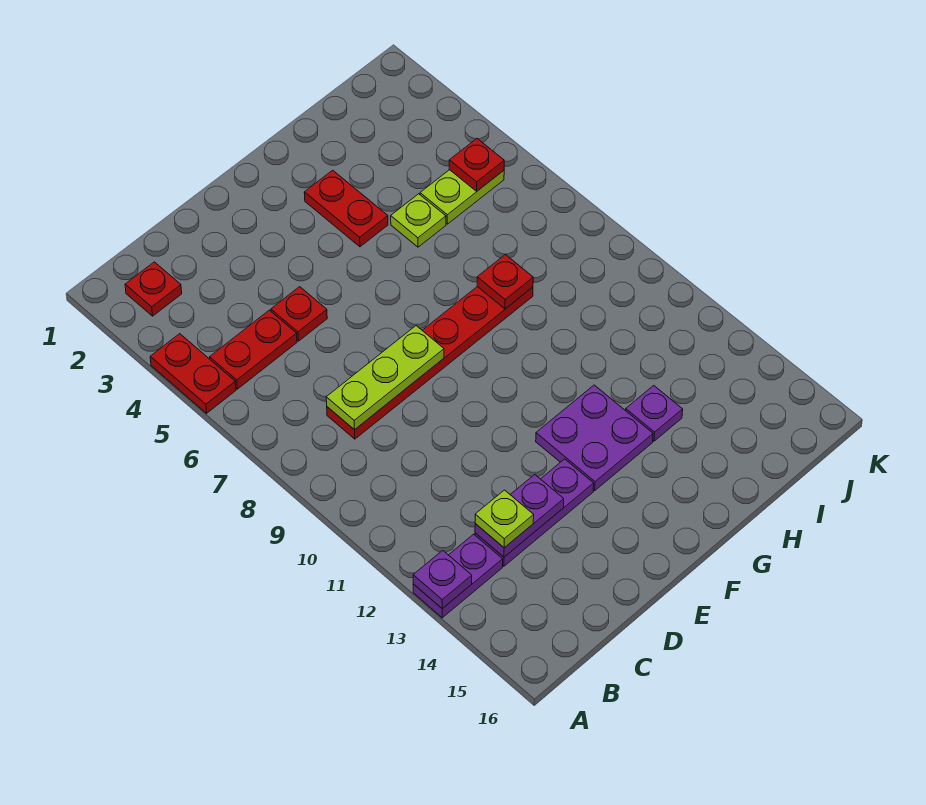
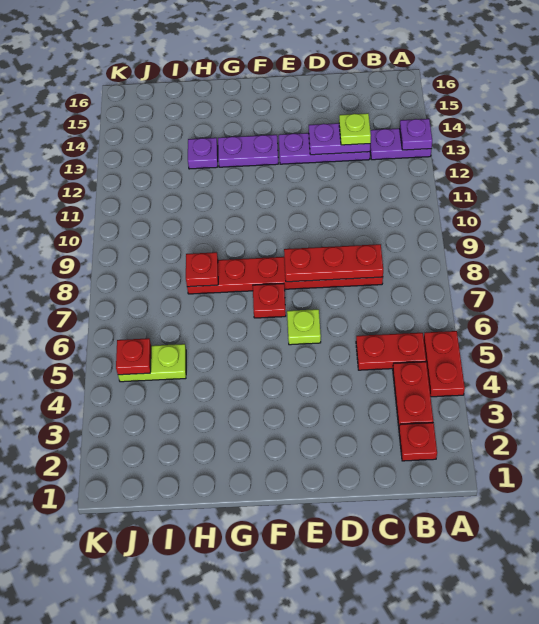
lime plate C8:E8 level 2 -> red plate C8:E8 level 2
red plate D5 level 1 -> red plate F7 level 1
purple plate F12:G13 level 1 -> purple plate F13:G13 level 1
red plate G3:G4 level 1 -> red plate B3:B4 level 1
lime plate H5 level 1 -> lime plate E6 level 1

